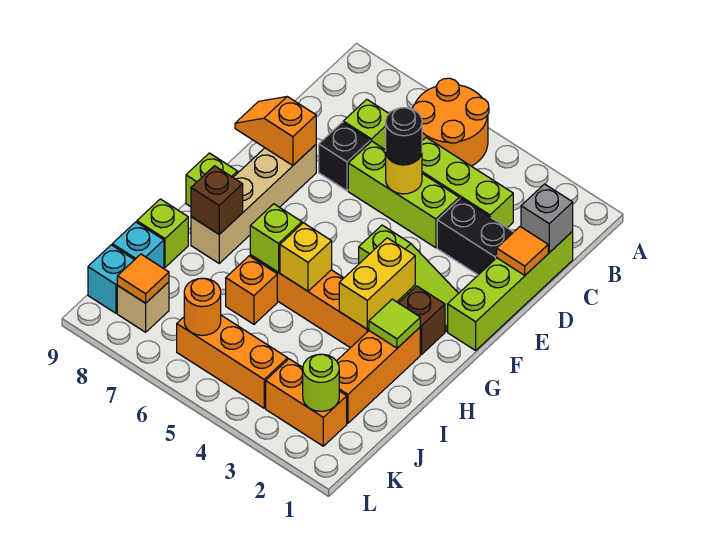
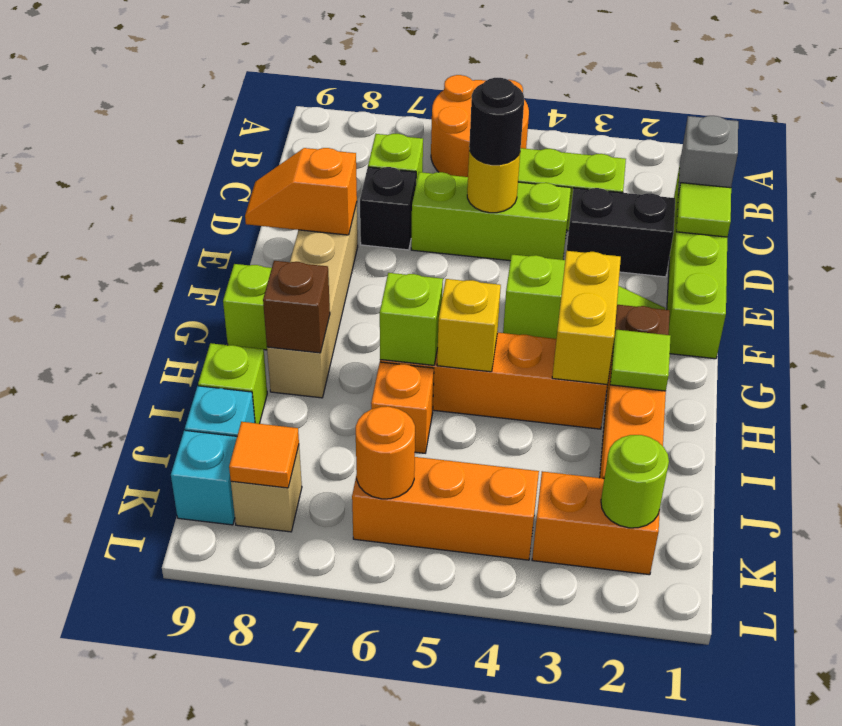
orange tile D1 level 2 -> lime tile D1 level 2

